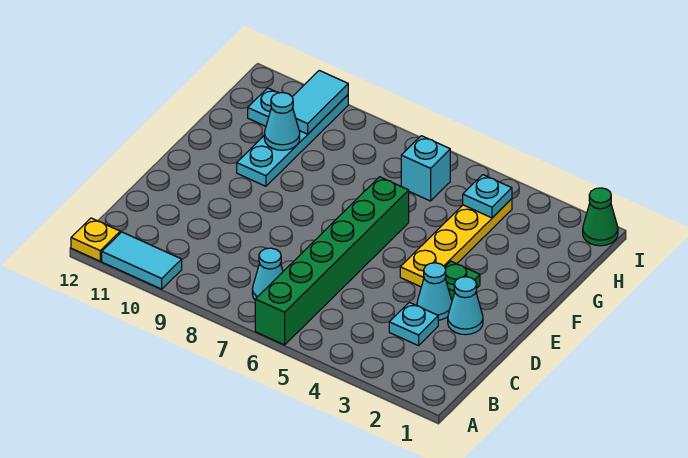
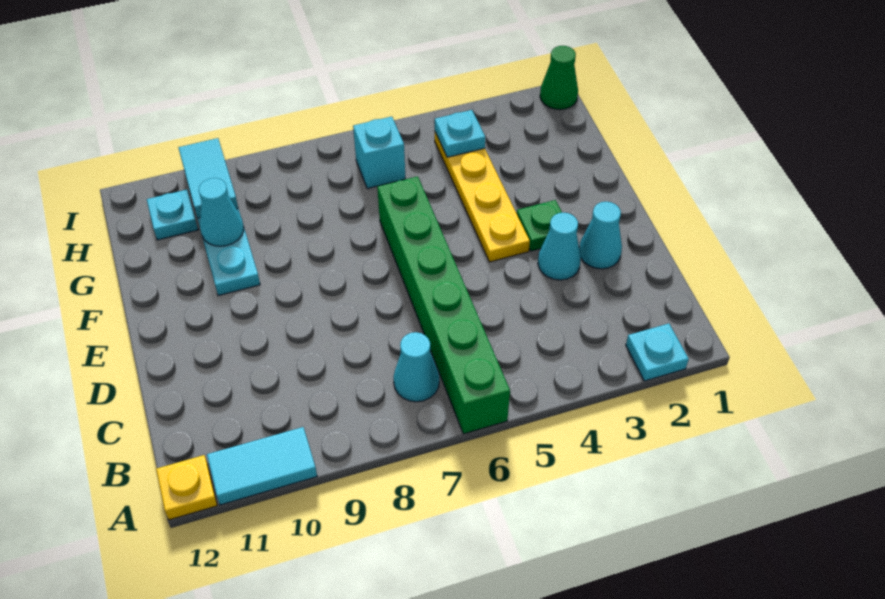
cyan plate C3 level 1 -> cyan plate A2 level 1

